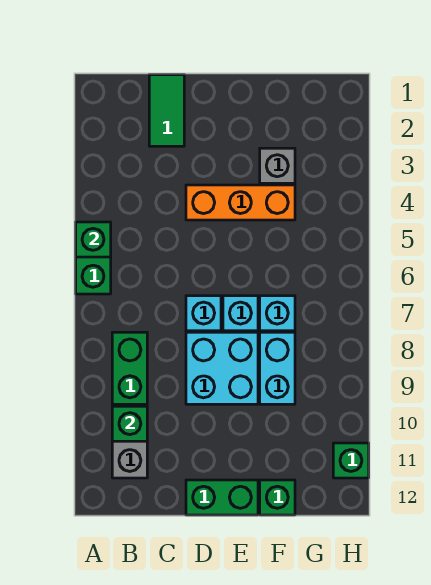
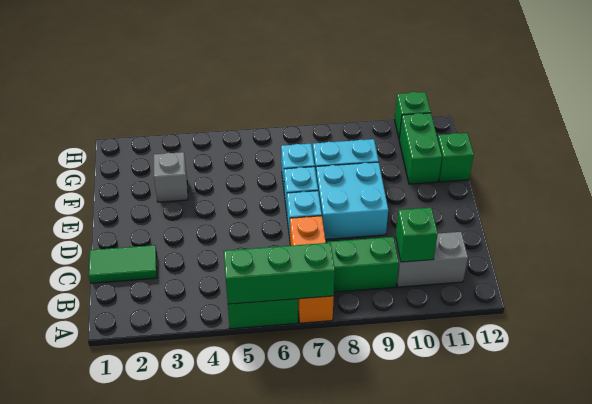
green brick A5 level 2 -> green brick A5:A7 level 2
orange brick D4:F4 level 1 -> orange brick A7:C7 level 1
green brick D12:E12 level 1 -> green brick F11:G11 level 1

